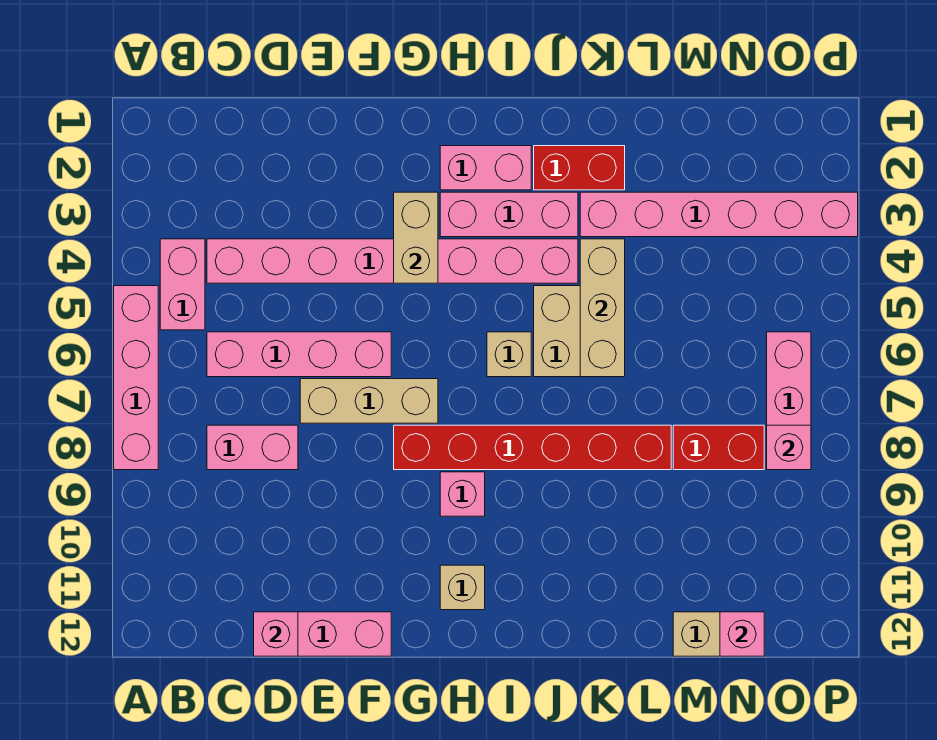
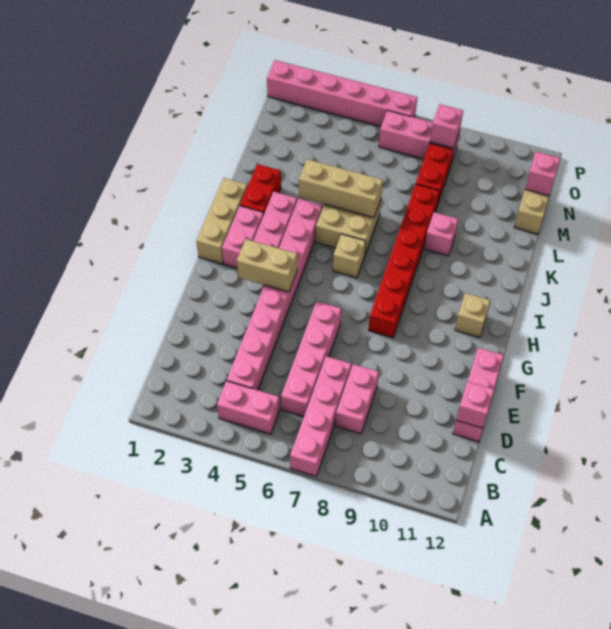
pink brick A5:A8 level 1 -> pink brick A7:D7 level 1
tan brick E7:G7 level 1 -> tan brick H1:J1 level 1
pink brick H9 level 1 -> pink brick K9 level 1
pink brick K3:P3 level 1 -> pink brick P1:P6 level 1

